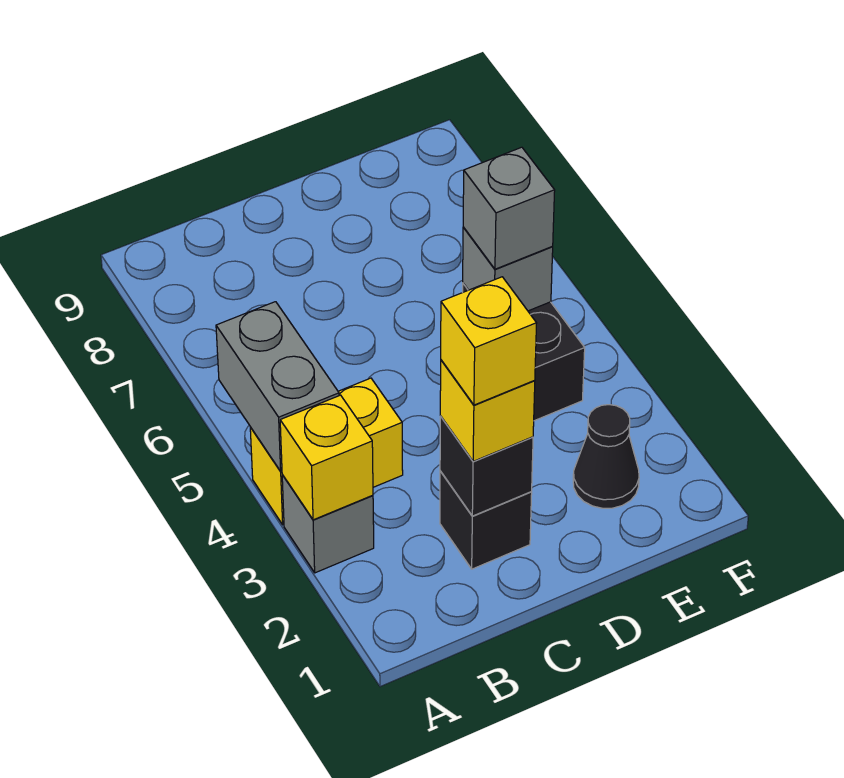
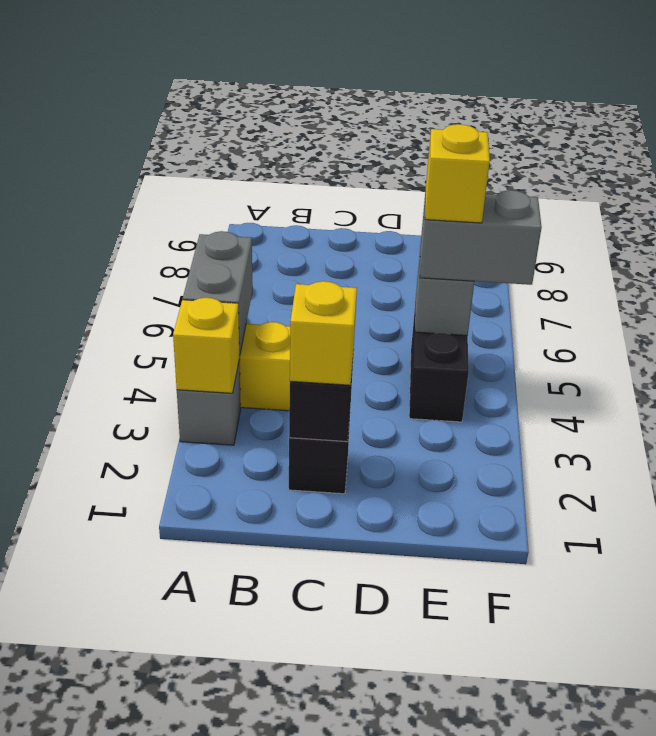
yellow brick C2 level 4 -> yellow brick E5 level 4
black cone E2 level 1 -> none
grey brick E5 level 3 -> grey brick E5:F5 level 3

